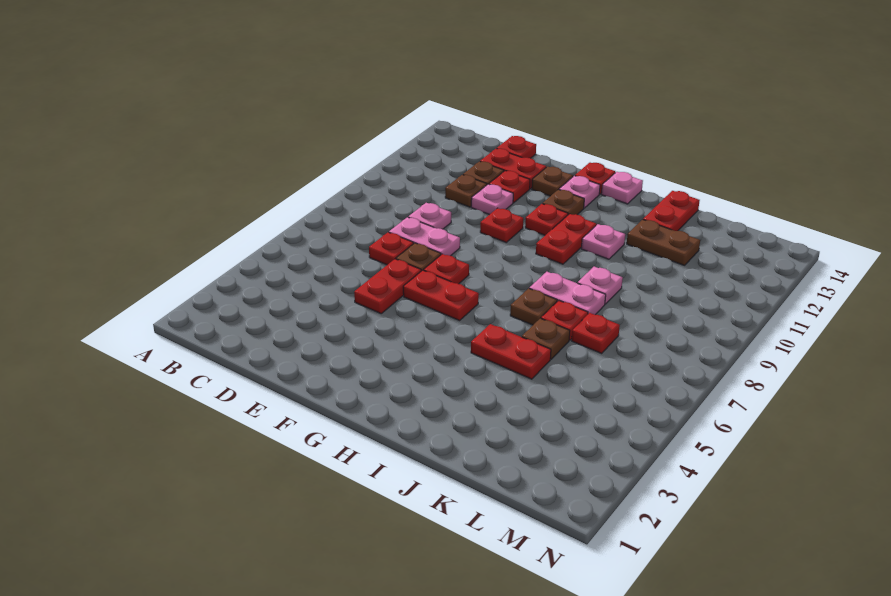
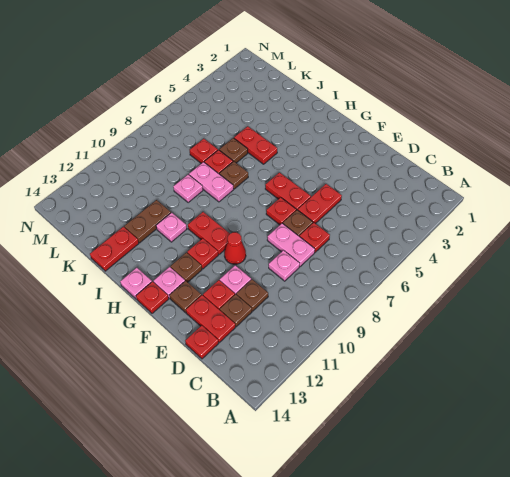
red plate F10 level 1 -> red cone F10 level 1
red plate H10:H11 level 1 -> red plate G10:H10 level 1
brown plate J12:K12 level 1 -> brown plate J11:J12 level 1

